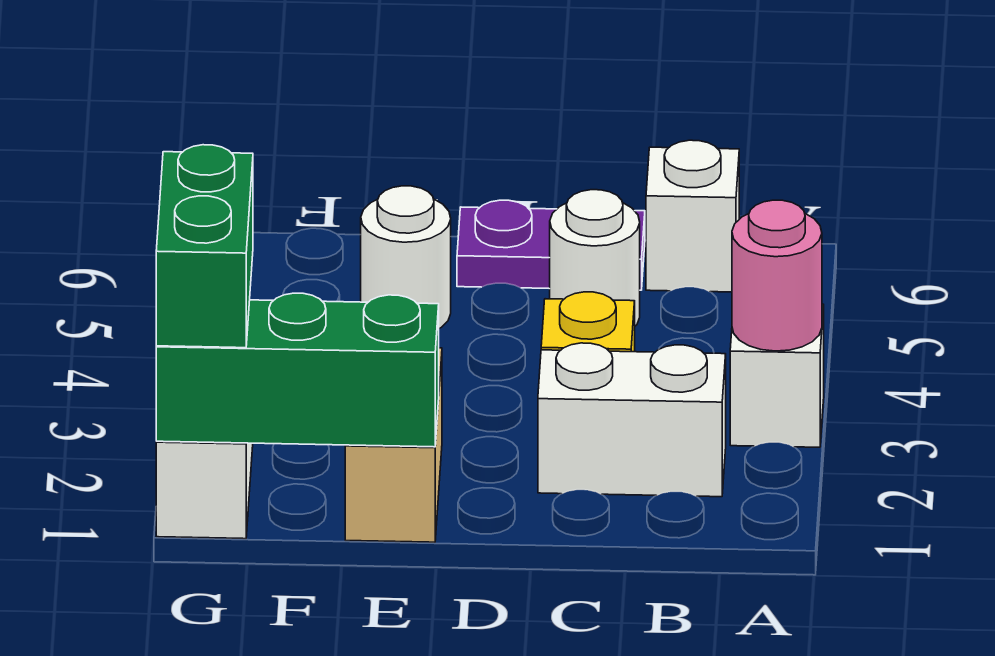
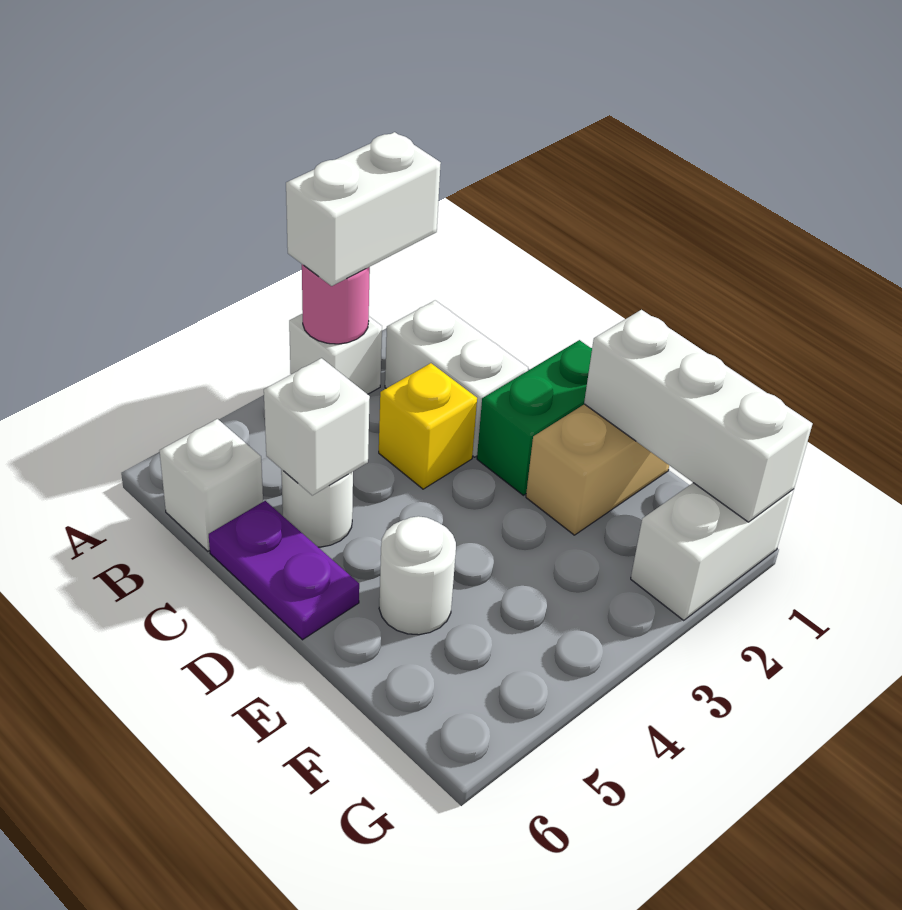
none -> white brick A2:A3 level 3
none -> white brick C5 level 2
green brick E1:G1 level 2 -> white brick E1:G1 level 2
green brick G1:G2 level 3 -> green brick D1:D2 level 1

